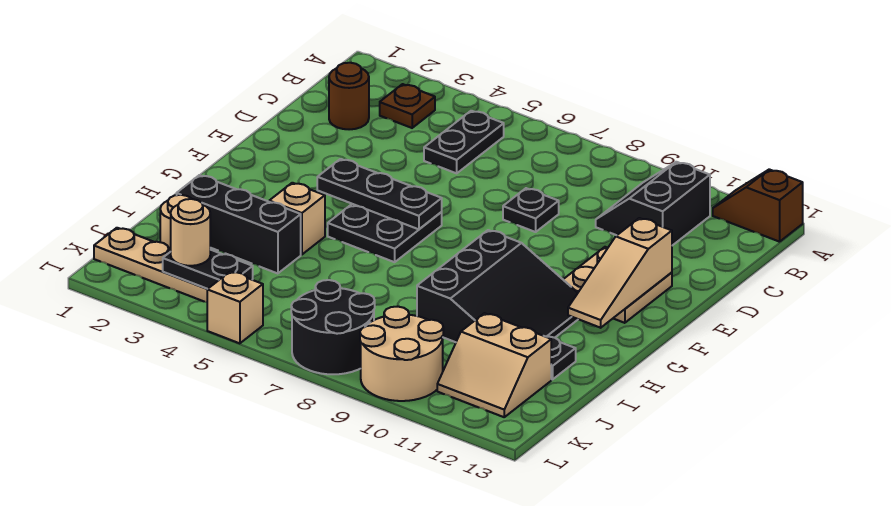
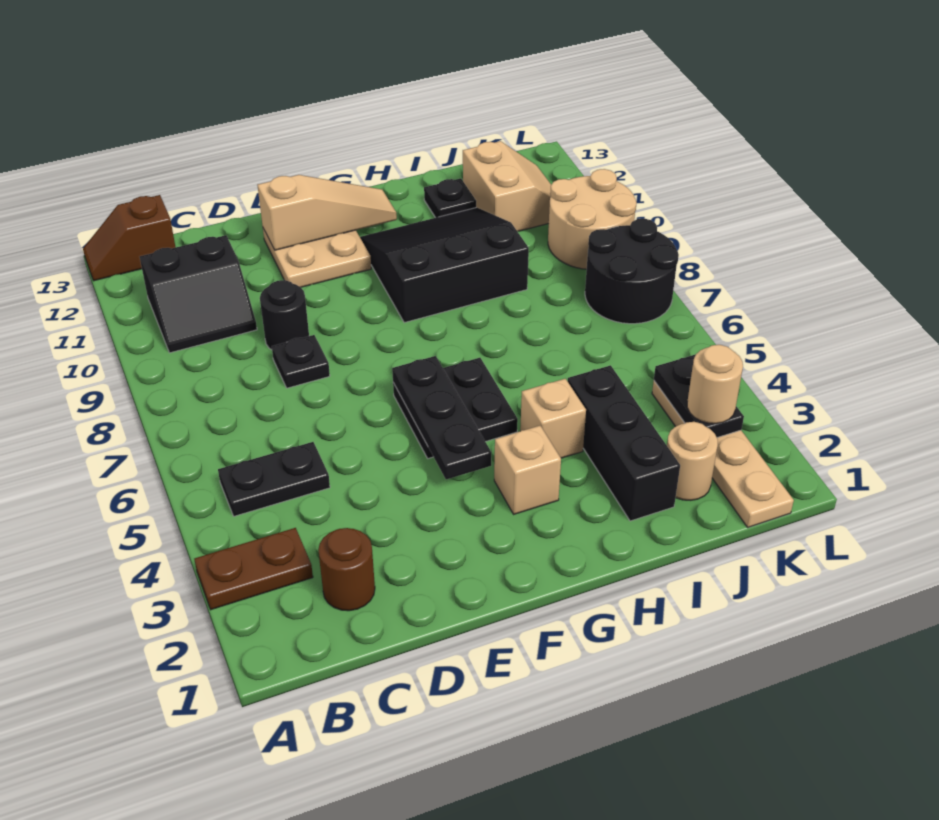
brown slope A12:A13 level 1 top 13 -> brown slope A13:B13 level 1 top B
brown plate B3 level 1 -> brown plate A3:B3 level 1
none -> black round brick D9 level 1
tan brick L5 level 1 -> tan brick G3 level 1

